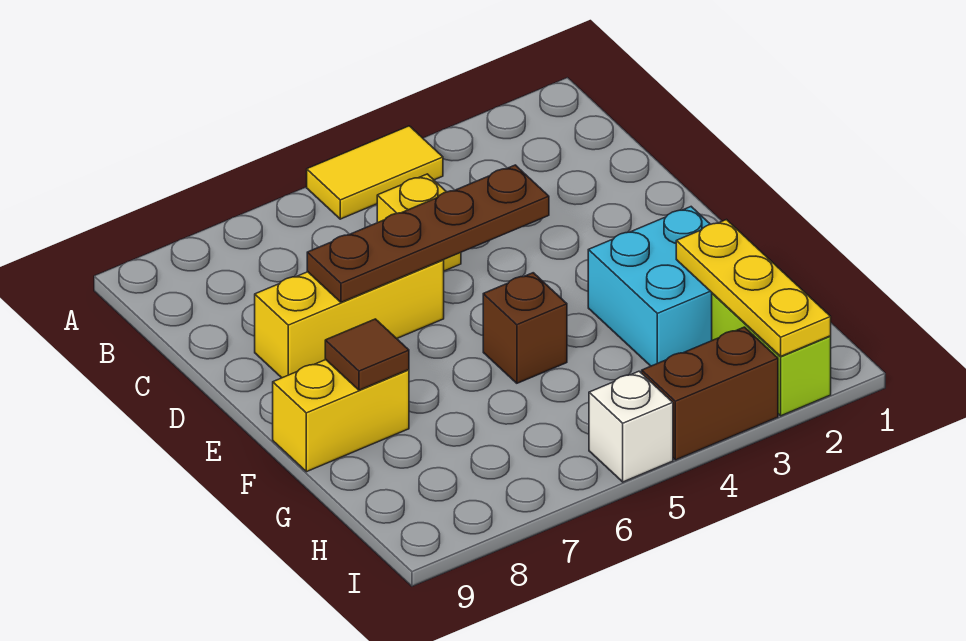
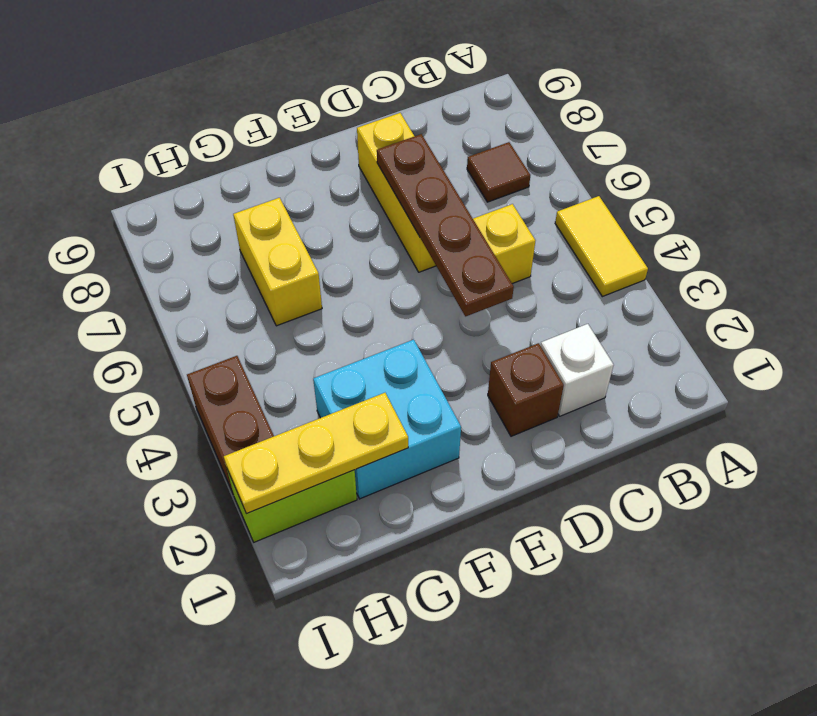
brown brick F5 level 1 -> brown brick D2 level 1
yellow brick F8:F9 level 1 -> yellow brick G6:G7 level 1
brown tile F8 level 2 -> brown tile B7 level 1
white brick I5 level 1 -> white brick C2 level 1

